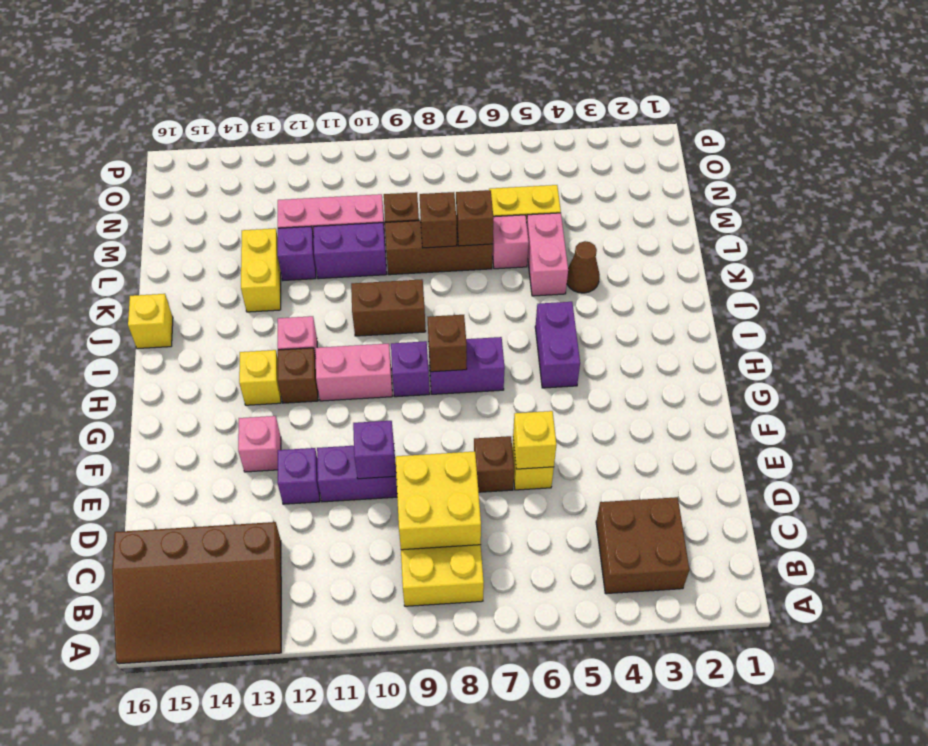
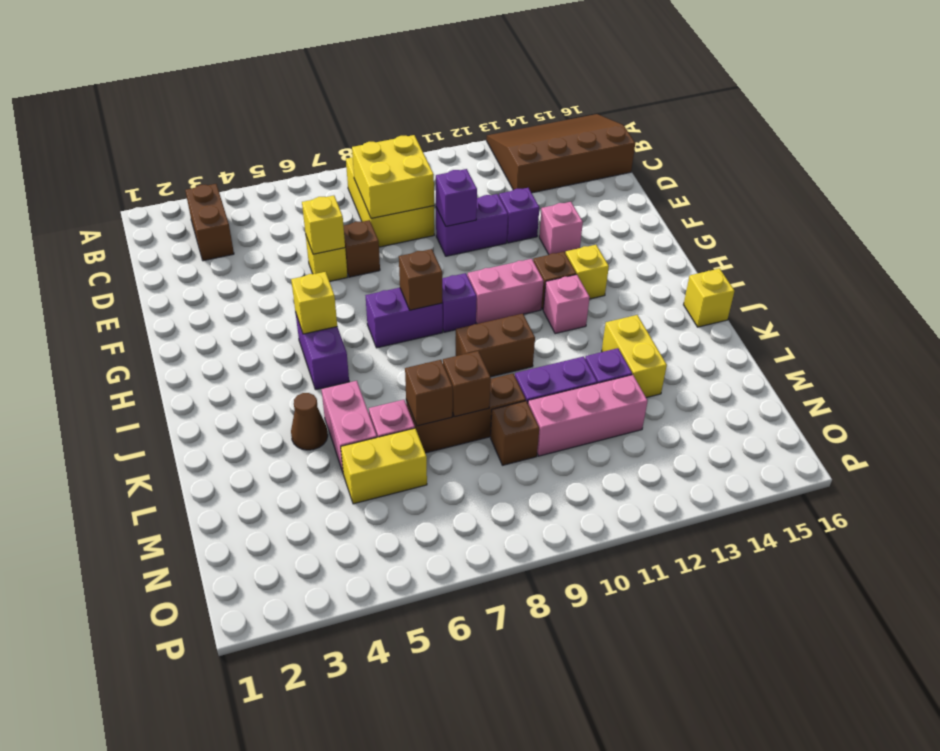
brown brick B3:C4 level 1 -> brown brick B3:C3 level 1
none -> yellow brick H5 level 2

